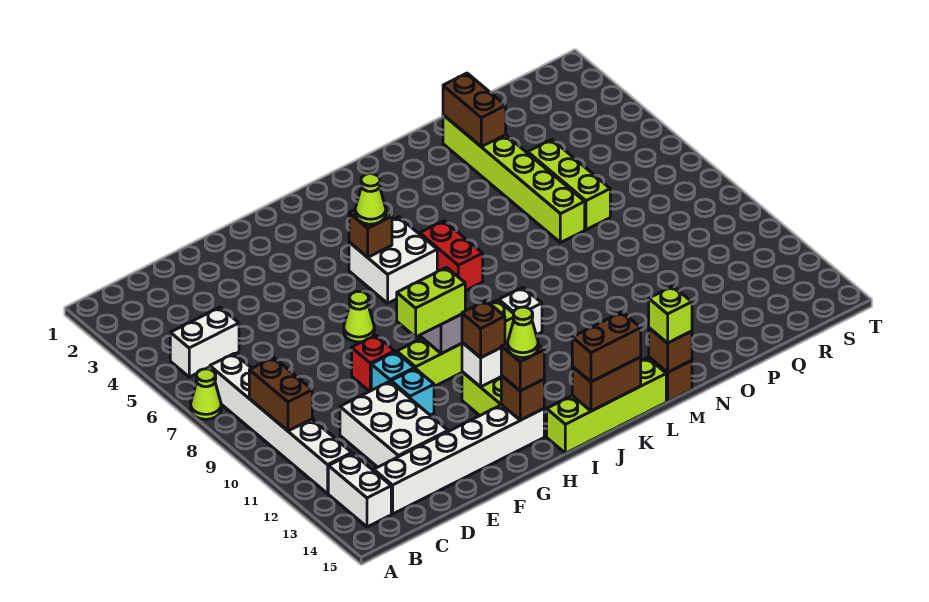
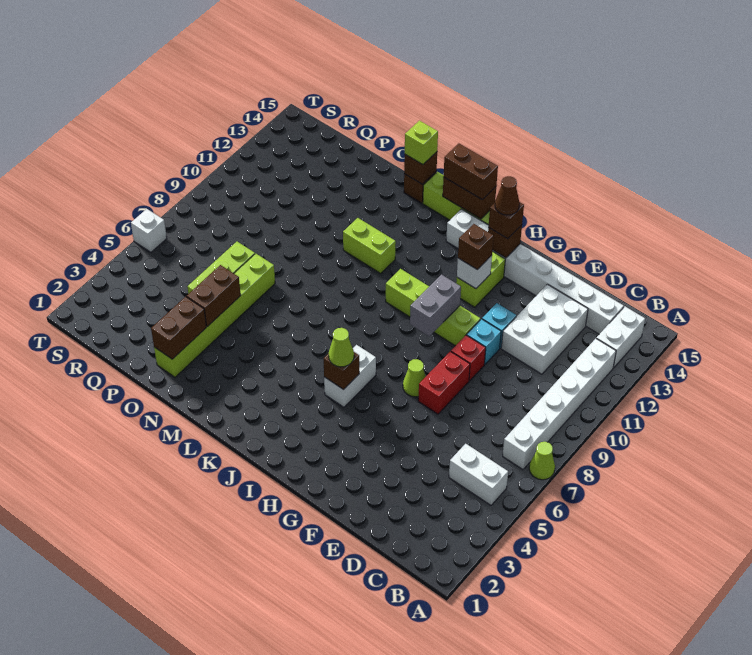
brown brick B9:B10 level 2 -> brown brick O4:O5 level 2
white brick C14:H14 level 1 -> white brick C14:J14 level 1
lime brick G10:H10 level 3 -> lime brick L11:M11 level 1
lime cone H14 level 4 -> brown cone H14 level 4
white brick I5:J6 level 1 -> white brick I5:I6 level 1
red brick K6:K7 level 1 -> red brick F7:F8 level 1
white brick K10 level 1 -> white brick T6 level 1

